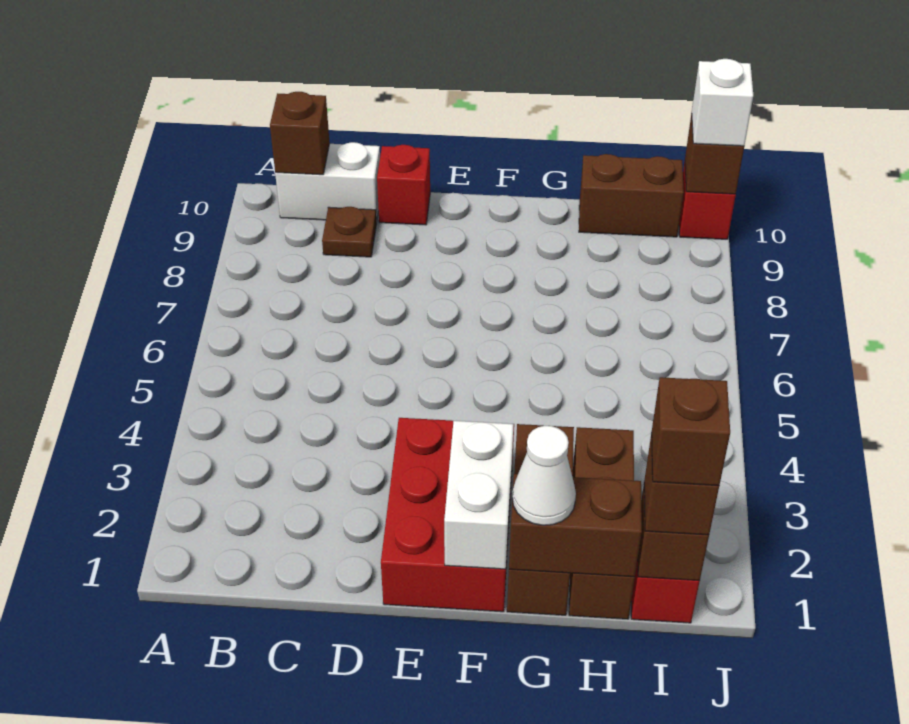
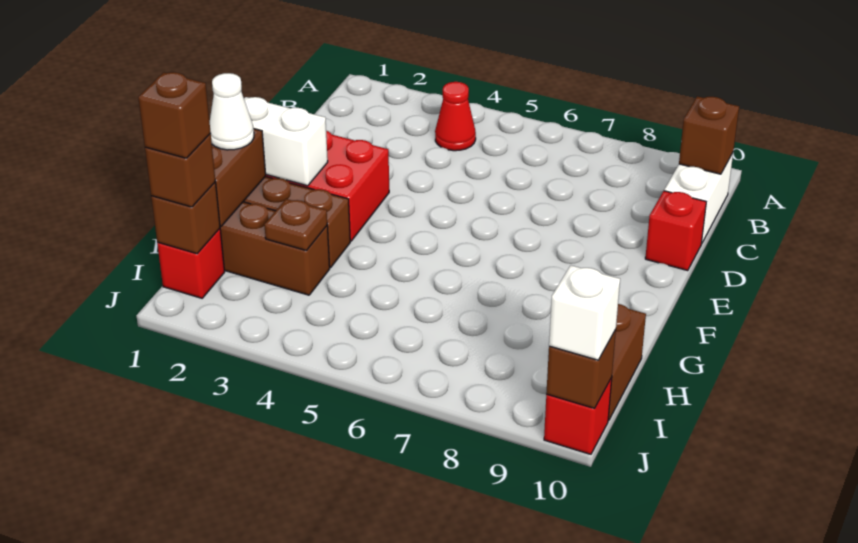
none -> red cone B4 level 1
brown plate C9 level 1 -> brown plate H3 level 2

